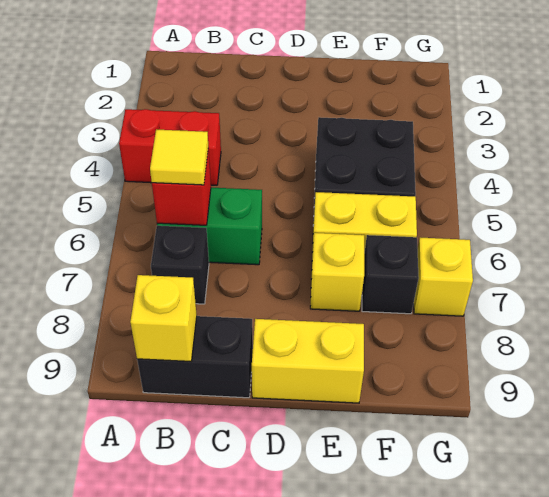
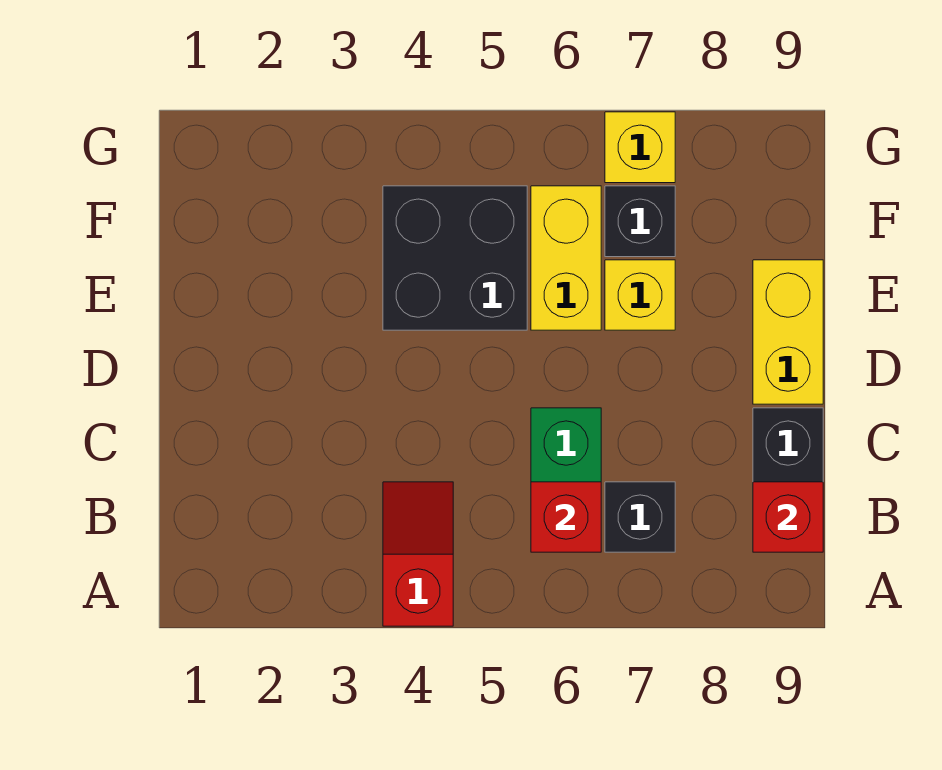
red brick A4:B4 level 1 -> red slope A4:B4 level 1 top A
yellow tile B6 level 3 -> none
yellow brick B9 level 2 -> red brick B9 level 2

